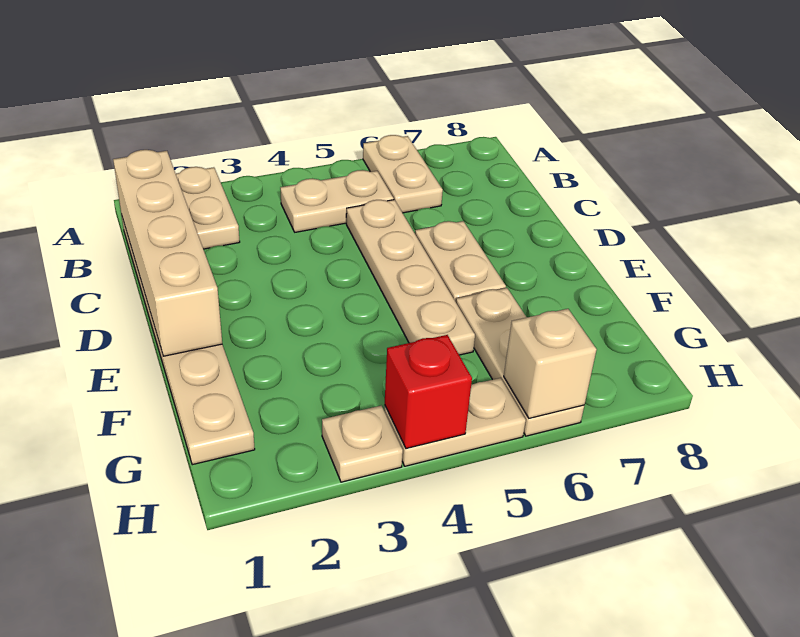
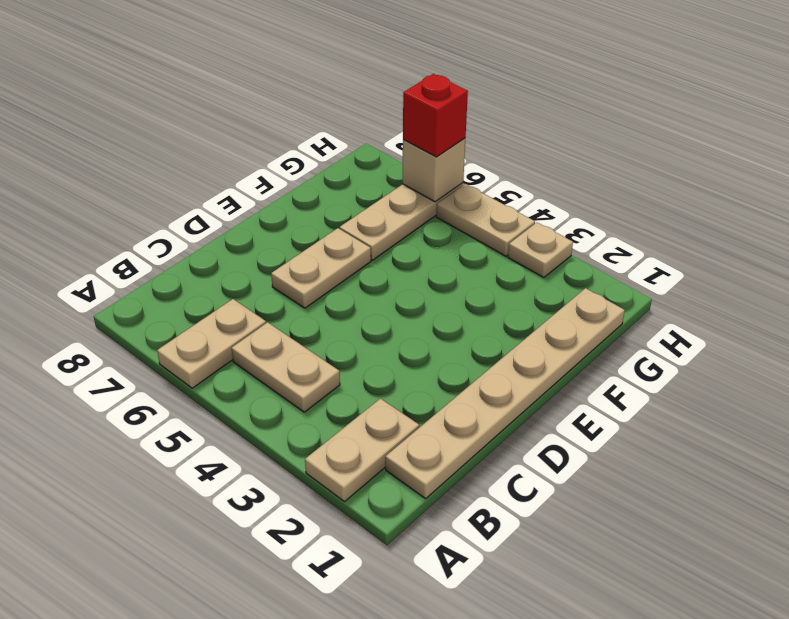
tan brick B1:E1 level 2 -> none
tan plate C5:F5 level 1 -> none
red brick H4 level 2 -> red brick H6 level 3

